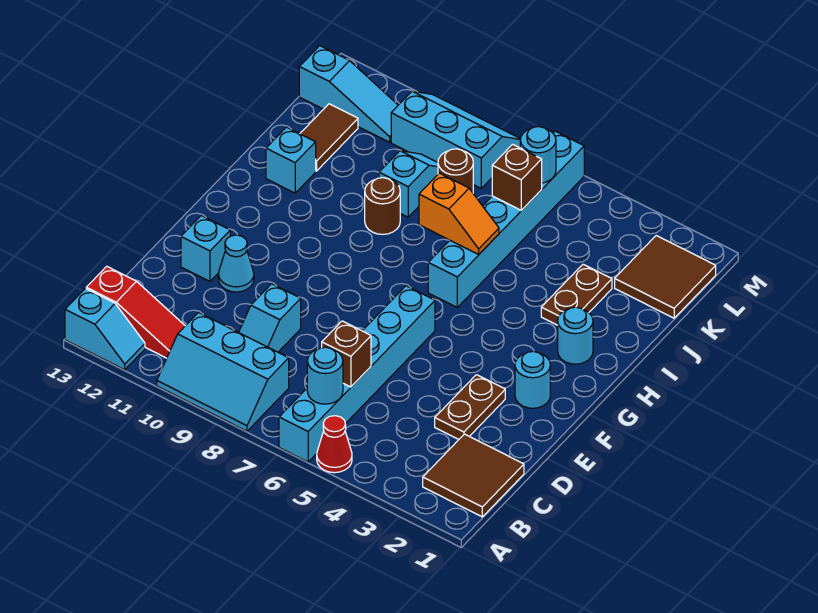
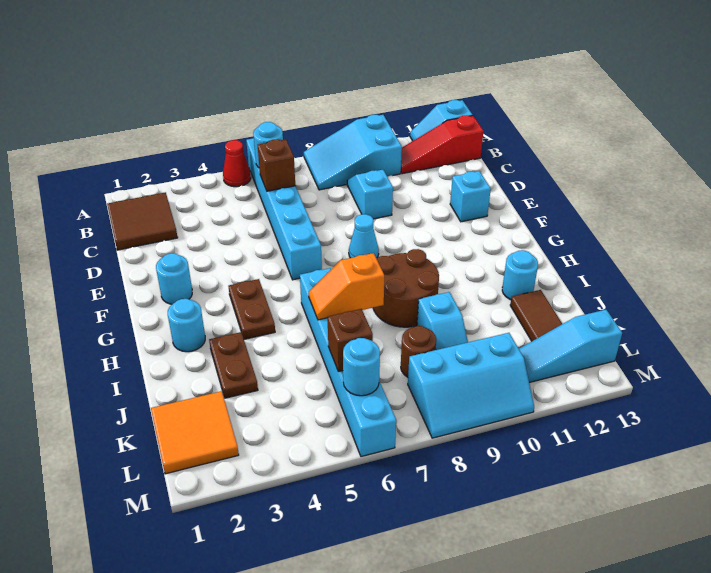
cyan slope A8:B10 level 1 top B -> cyan slope A8:B10 level 1 top 10
brown plate D3:E3 level 1 -> brown plate G4:H4 level 1
cyan cone E11 level 1 -> cyan cone F8 level 1
brown round brick I9 level 1 -> brown round brick H8:I9 level 1
cyan brick I12 level 1 -> cyan round brick I12 level 1
brown tile K1:L2 level 1 -> orange tile K1:L2 level 1

